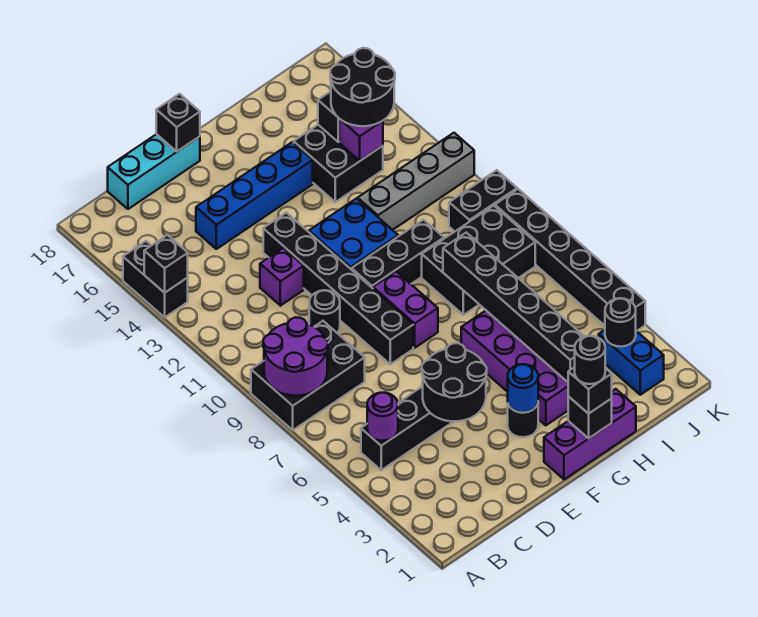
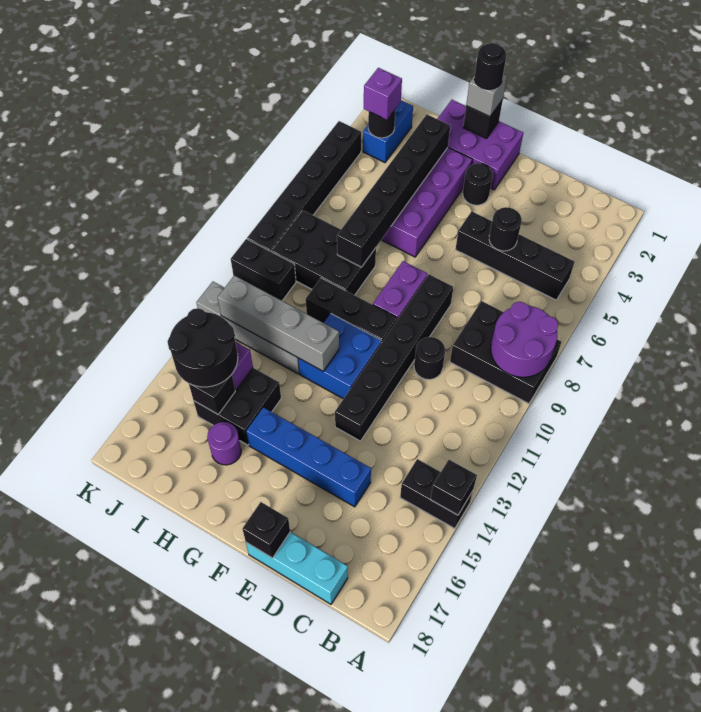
black brick A14:A15 level 1 -> black brick A14:B14 level 1
purple round brick B5 level 2 -> purple round brick H16 level 1
black round brick D4:E5 level 2 -> black round brick D5 level 2
purple brick D12 level 1 -> purple brick J3 level 3
purple brick F1:H1 level 1 -> purple brick F1:H2 level 1
blue round brick F3 level 2 -> none
black brick G1 level 3 -> grey brick G1 level 3
none -> grey brick G12:J12 level 2

